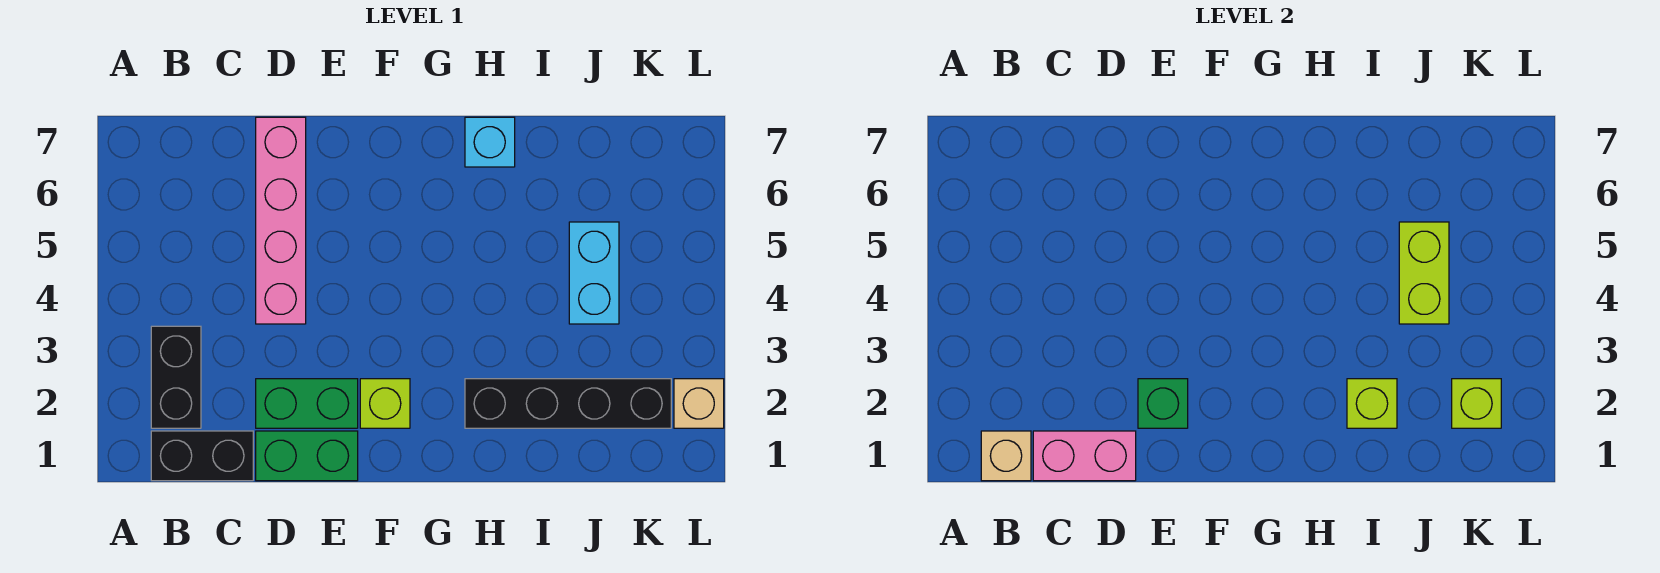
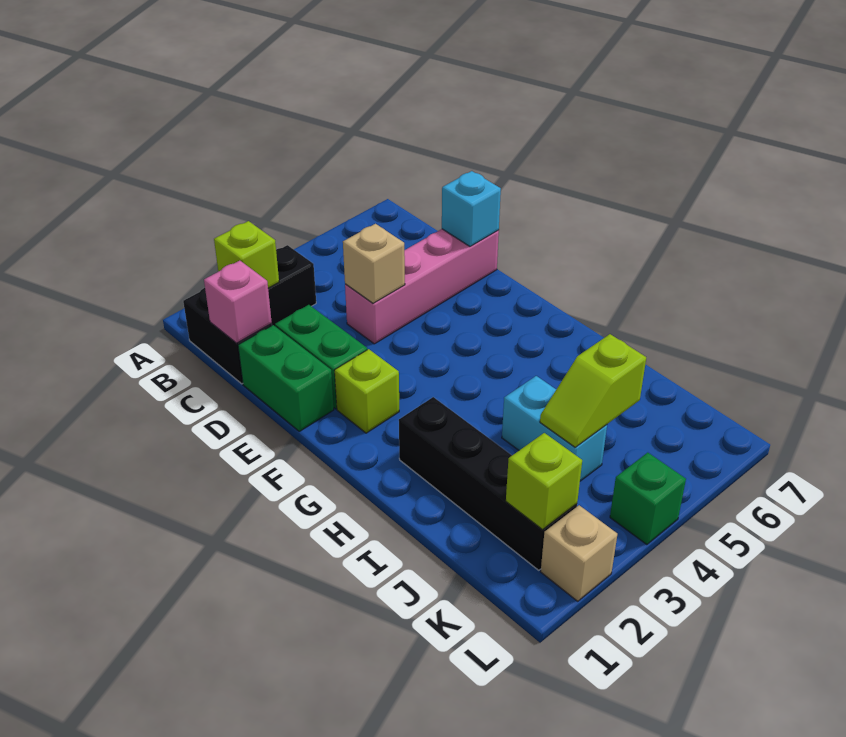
tan brick B1 level 2 -> tan brick D4 level 2
pink brick C1:D1 level 2 -> pink brick C1 level 2
green brick E2 level 2 -> green brick L4 level 1
cyan brick H7 level 1 -> cyan brick D7 level 2
lime brick I2 level 2 -> lime brick B2 level 2
cyan brick J4:J5 level 1 -> cyan brick I4:J4 level 1
lime brick J4:J5 level 2 -> lime slope J4:J5 level 2 top 5

